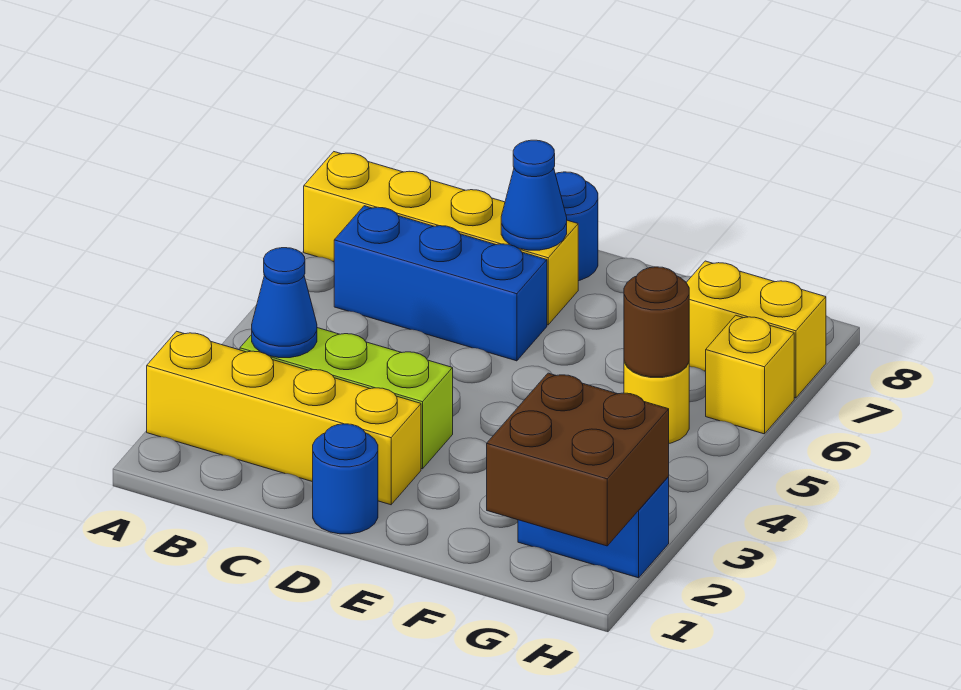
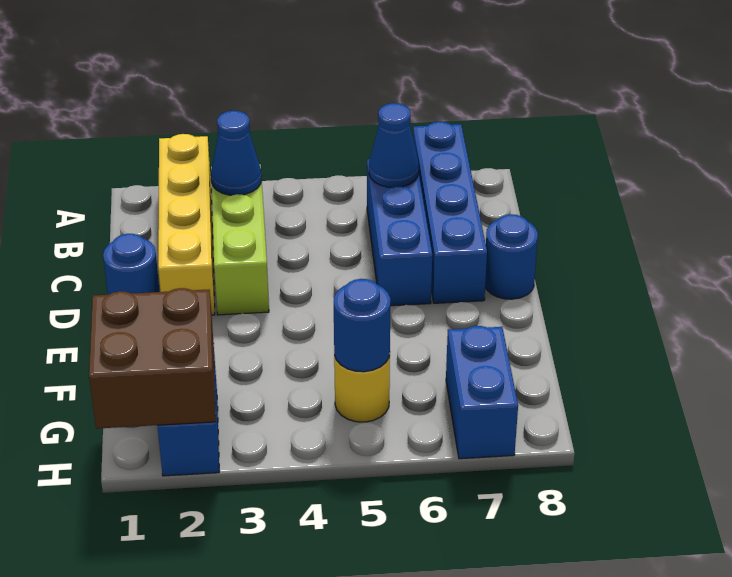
yellow brick A7:D7 level 1 -> blue brick A7:D7 level 1
blue cone D7 level 2 -> blue cone B6 level 2
brown round brick G5 level 2 -> blue round brick G5 level 2
yellow brick G7:H7 level 1 -> blue brick G7:H7 level 1
yellow brick H6 level 1 -> none

